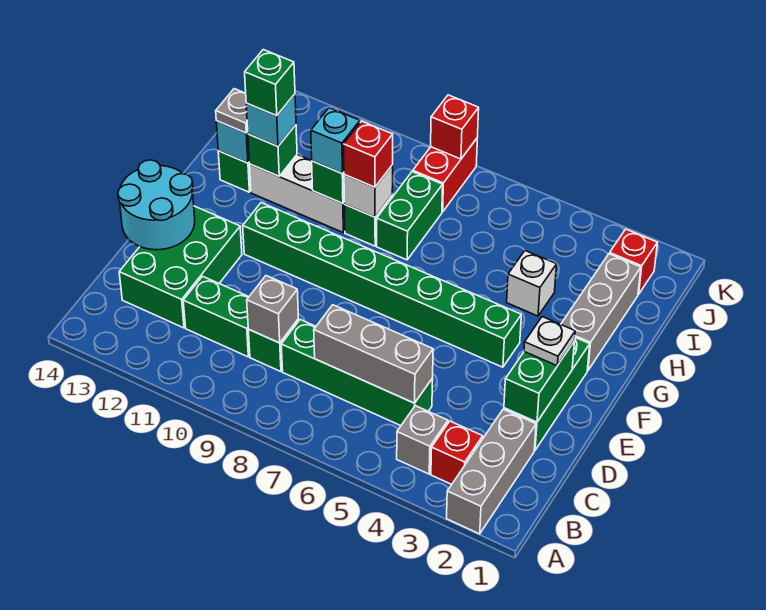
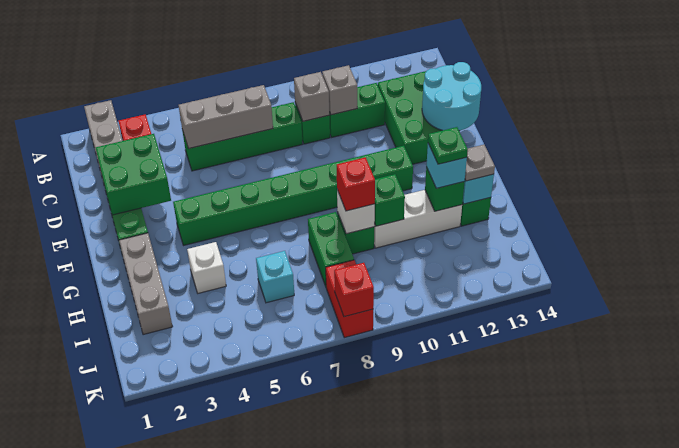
grey brick B4 level 1 -> grey brick C10 level 2
green brick D2:E2 level 2 -> green brick D2:E3 level 2
white plate E2 level 3 -> none
cyan brick H10 level 3 -> cyan brick I6 level 1
green brick H12 level 4 -> green plate H12 level 4
red brick J2 level 1 -> none

